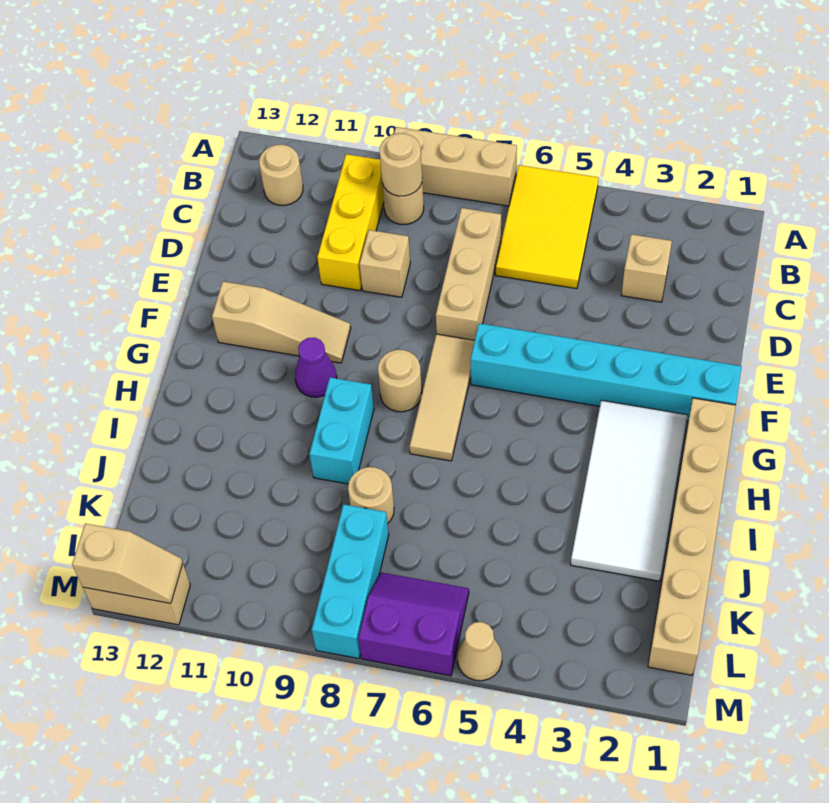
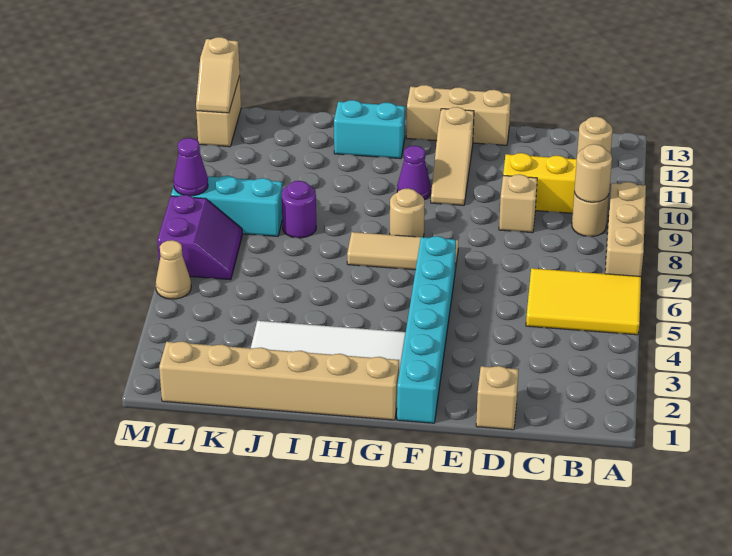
tan brick C3 level 1 -> tan brick D1 level 1
tan brick C7:E7 level 1 -> tan brick E13:G13 level 1
cyan brick H9:I9 level 1 -> cyan brick H12:I12 level 1
tan round brick J8 level 1 -> purple round brick J8 level 1
none -> purple cone M8 level 2

